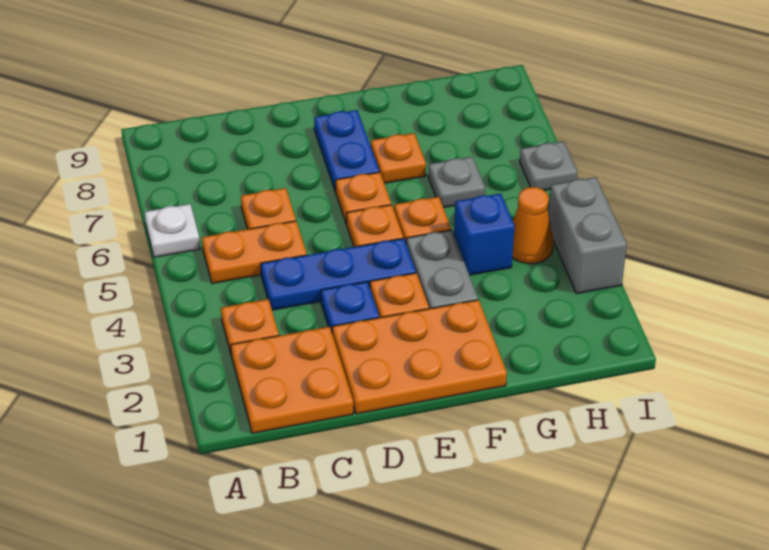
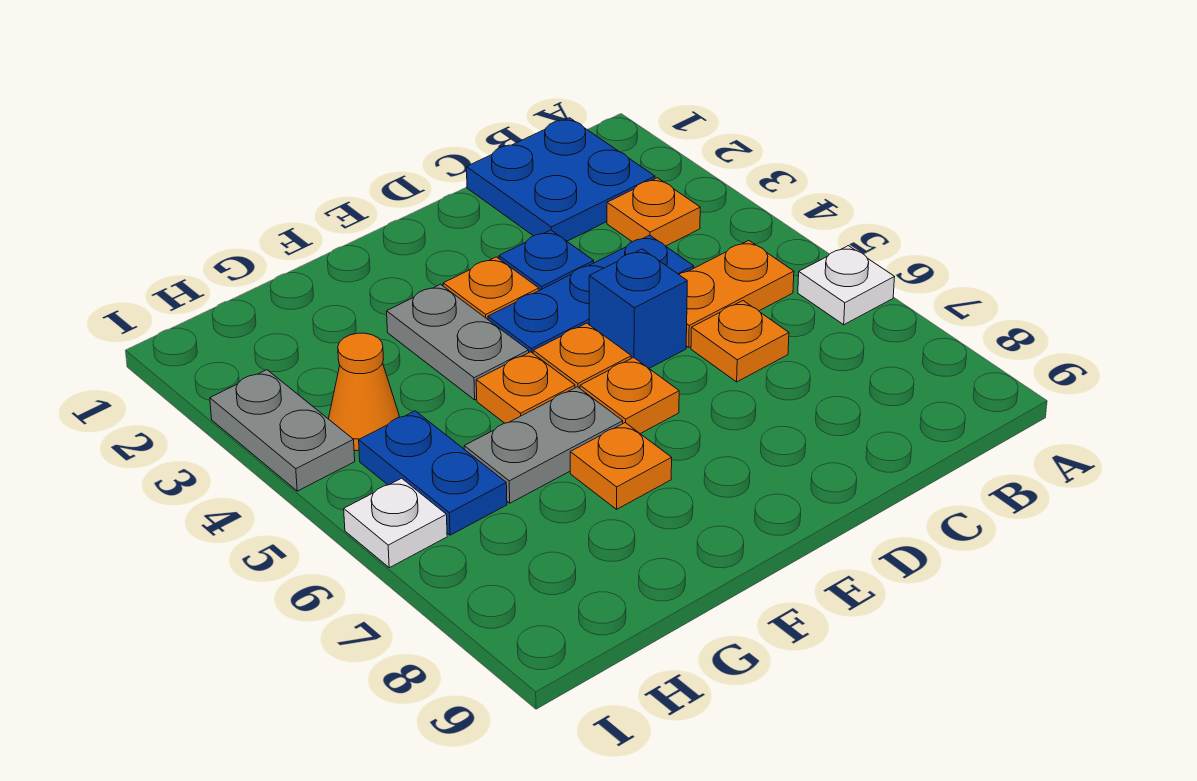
orange plate B1:C2 level 1 -> blue plate B1:C2 level 1
orange plate D1:F2 level 1 -> none
blue plate E7:E8 level 1 -> blue plate H5:H6 level 1
blue brick G4 level 1 -> blue brick D5 level 1
grey plate G6 level 1 -> grey plate F6:G6 level 1
grey brick I3:I4 level 1 -> grey plate I3:I4 level 1
grey plate I6 level 1 -> white plate I6 level 1

